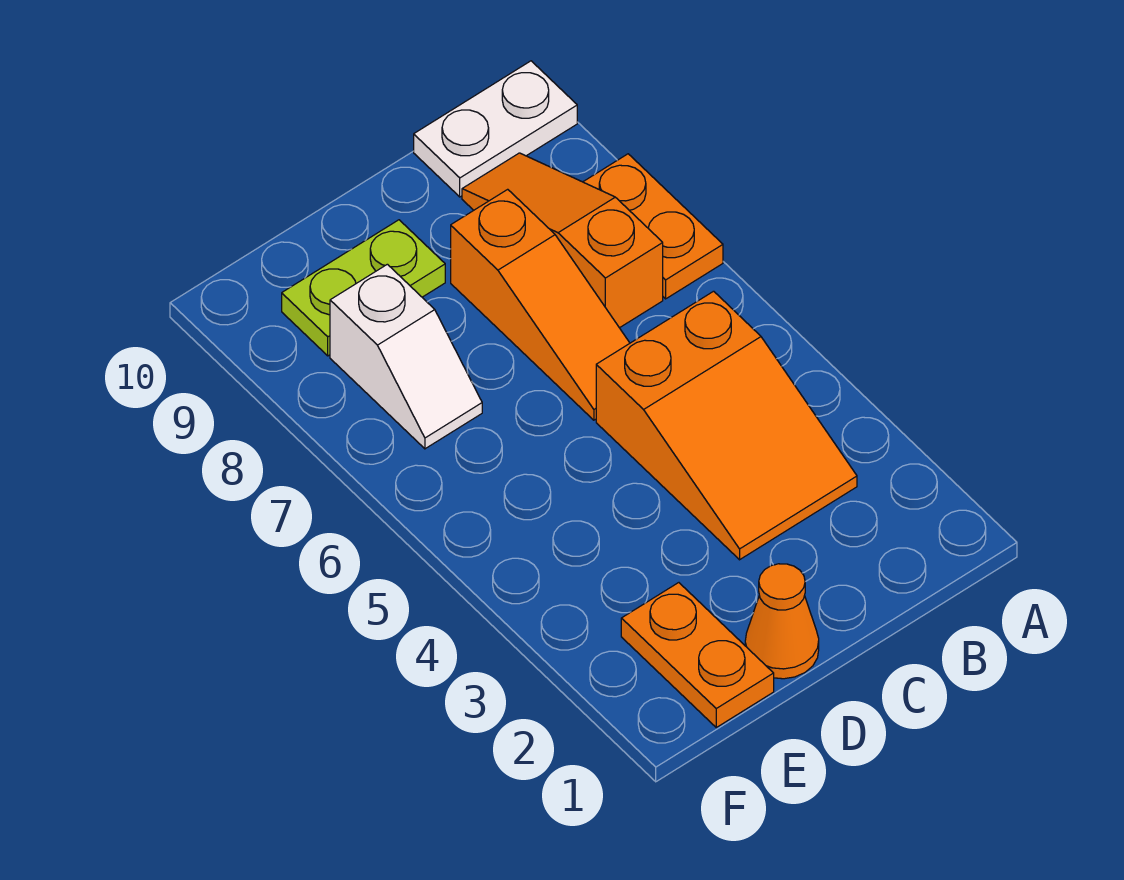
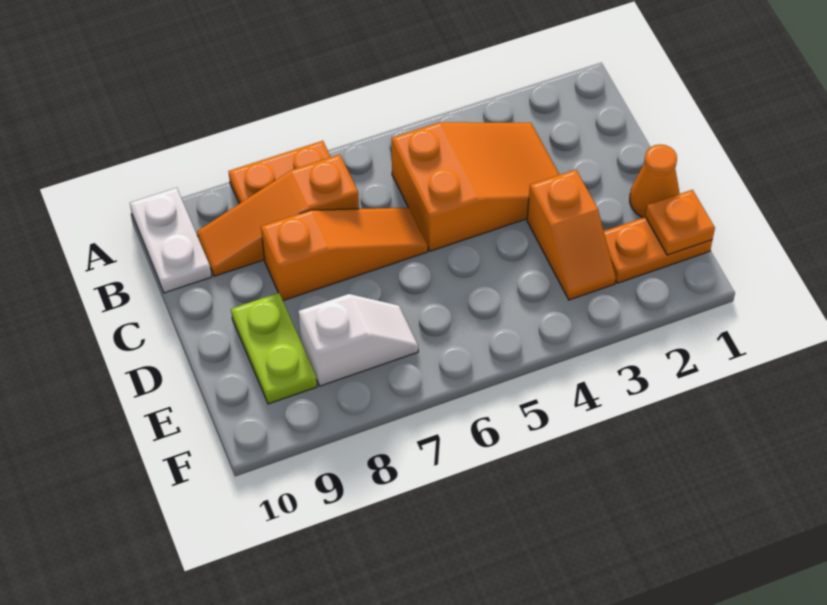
none -> orange slope D3:E3 level 1 top D
none -> orange plate E1 level 2

